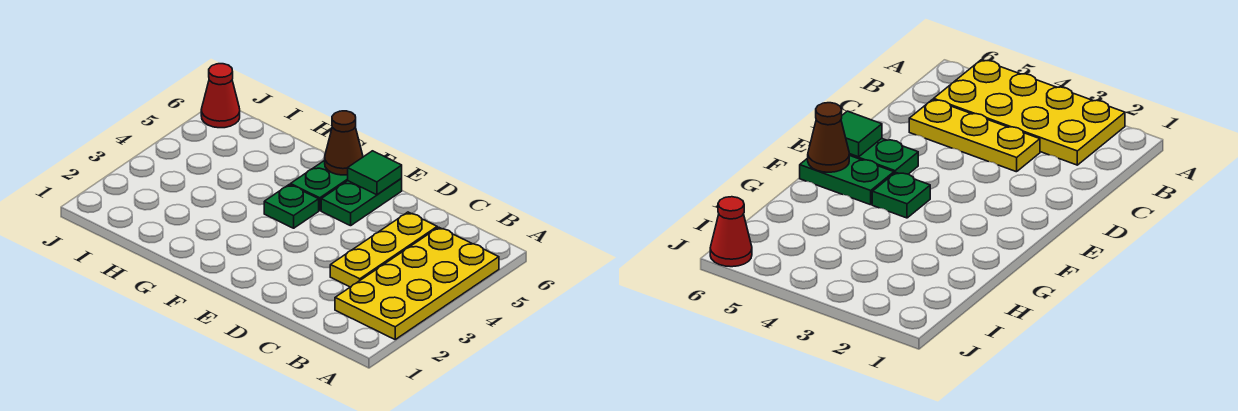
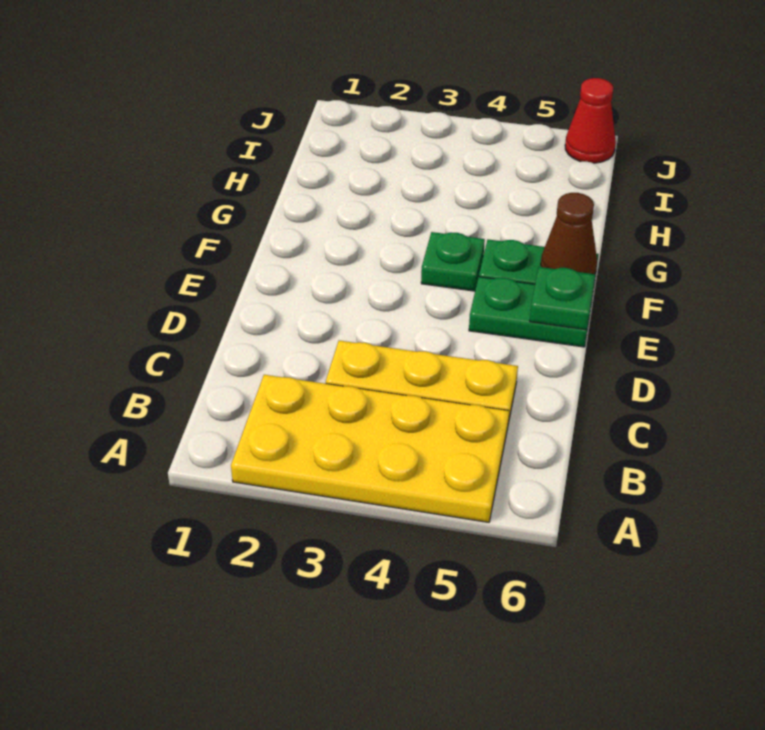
green tile E6 level 2 -> green plate E6 level 2

